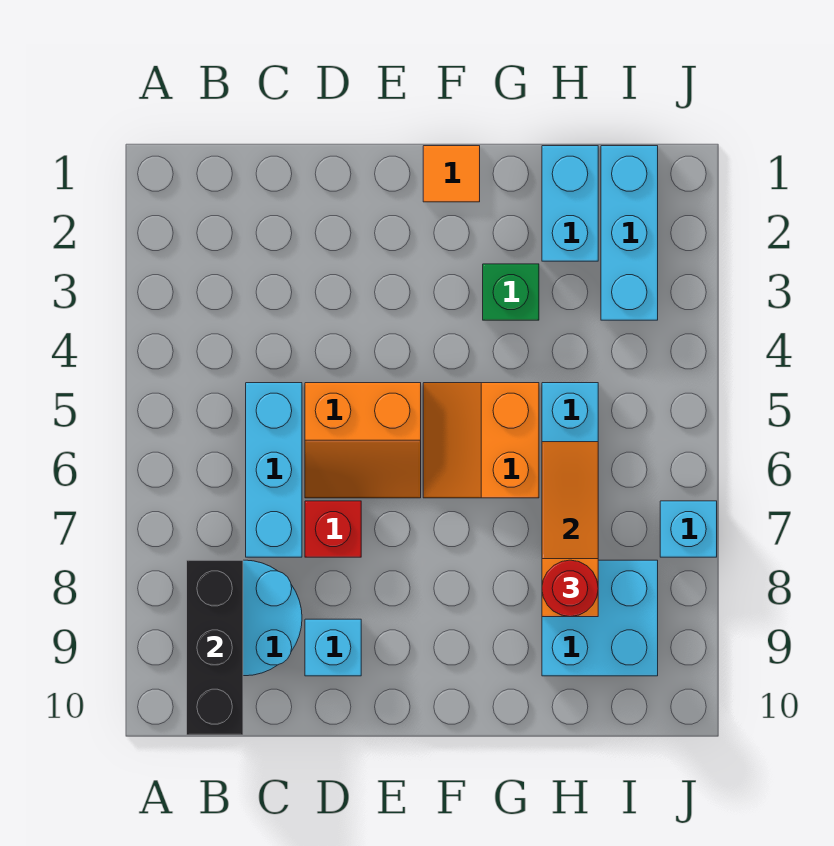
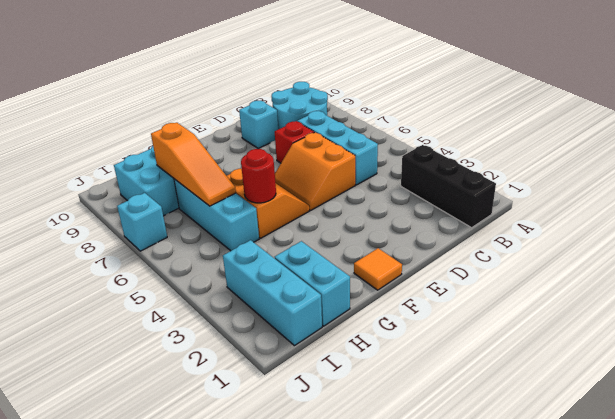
black brick B8:B10 level 2 -> black brick B1:B3 level 1
orange slope D5:E6 level 1 top 5 -> orange slope D5:E6 level 1 top D
green brick G3 level 1 -> none
red round brick H8 level 3 -> red round brick G5 level 2

